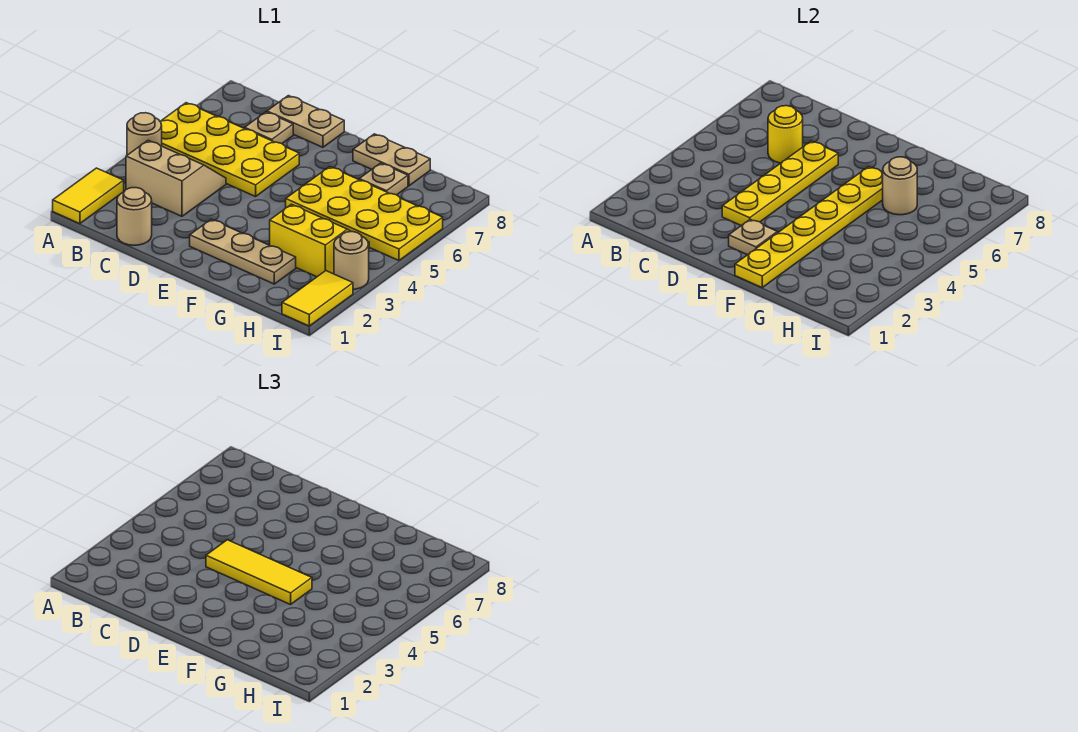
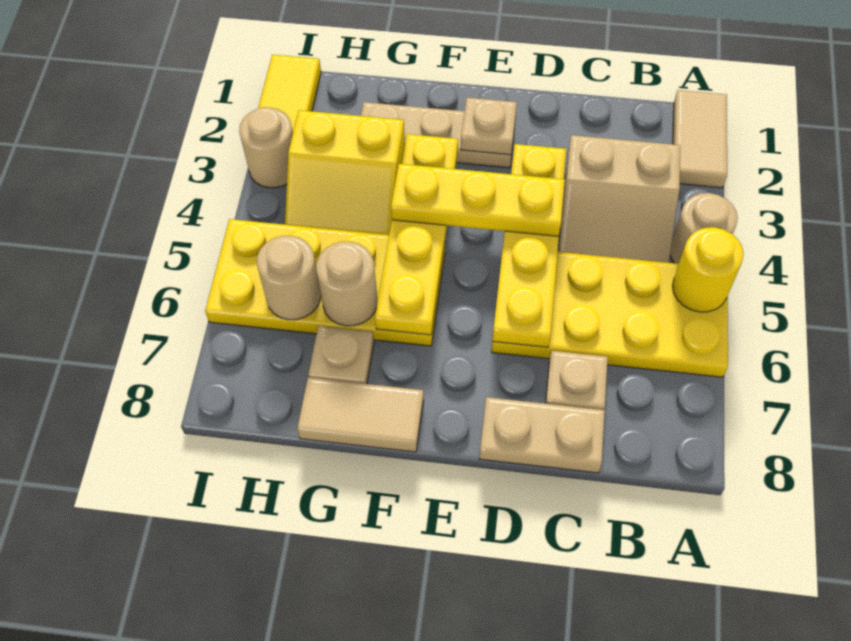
yellow tile A1:A2 level 1 -> tan tile A1:A2 level 1
tan round brick C1 level 1 -> tan round brick H6 level 2
yellow round brick C6 level 2 -> yellow round brick A5 level 2
yellow tile D4:F4 level 3 -> yellow plate D4:F4 level 3
yellow plate F1:F6 level 2 -> yellow plate F3:F6 level 2
tan plate F8:G8 level 1 -> tan tile F8:G8 level 1

